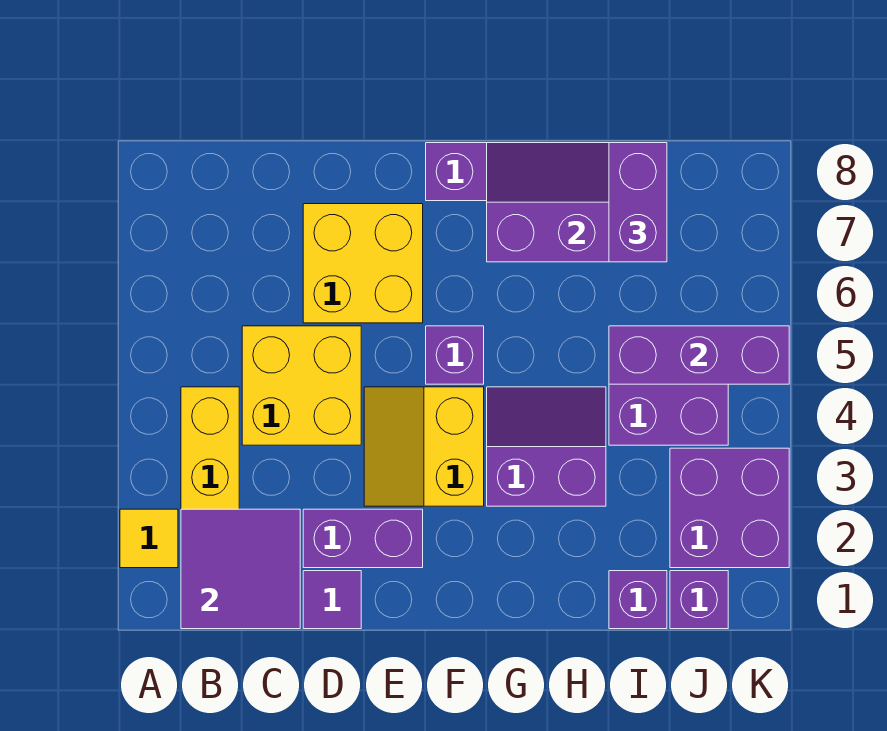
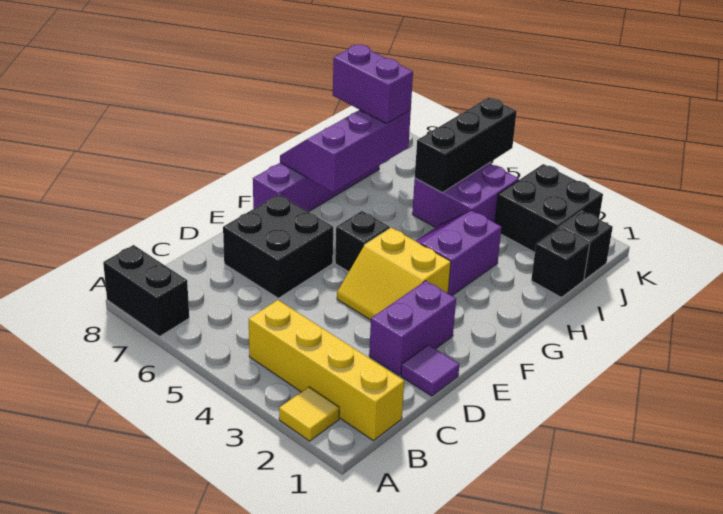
none -> black brick A7:A8 level 1
purple tile B1:C2 level 2 -> none
yellow brick C4:D5 level 1 -> none
yellow brick D6:E7 level 1 -> black brick D6:E7 level 1
purple brick F5 level 1 -> black brick F5 level 1
purple brick I1 level 1 -> black brick I1 level 1
purple brick I5:K5 level 2 -> black brick I5:K5 level 2
purple brick J1 level 1 -> black brick J1 level 1
purple brick J2:K3 level 1 -> black brick J2:K3 level 1

